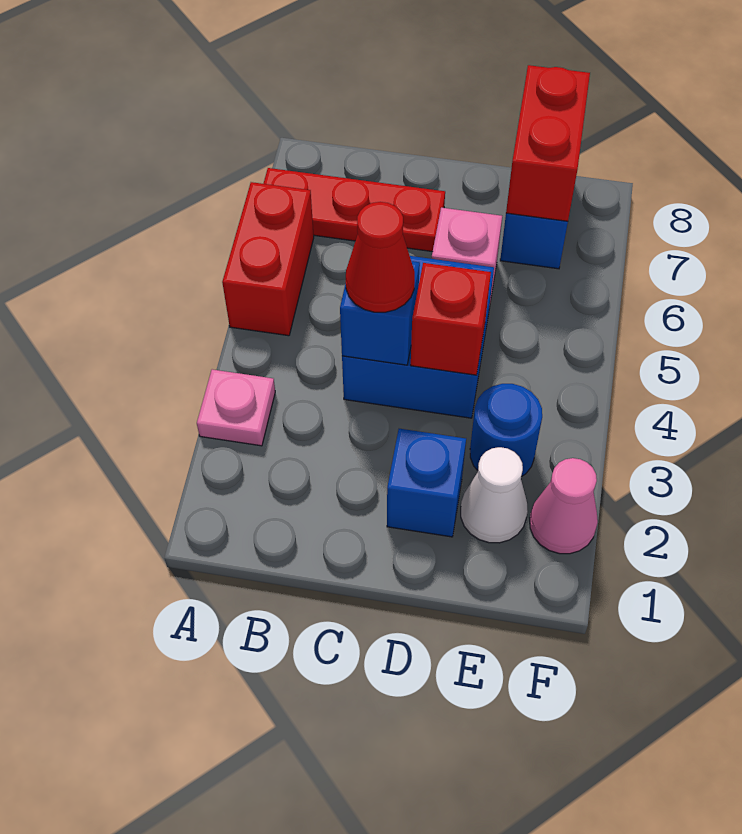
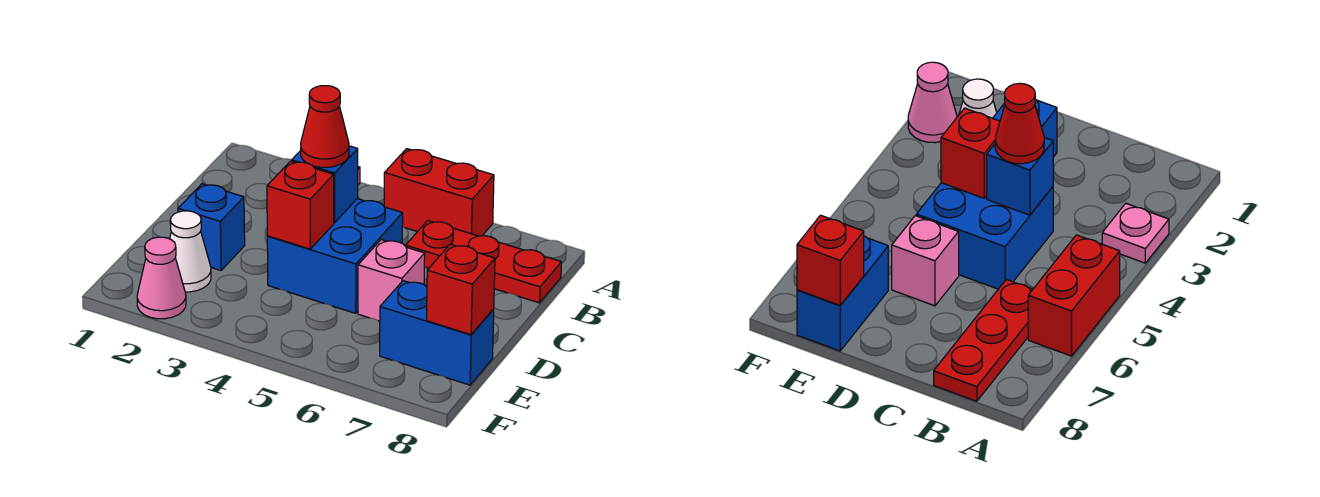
red plate A7:C7 level 1 -> red plate B6:B8 level 1
blue round brick E3 level 1 -> none
red brick E7:E8 level 2 -> red brick E8 level 2

